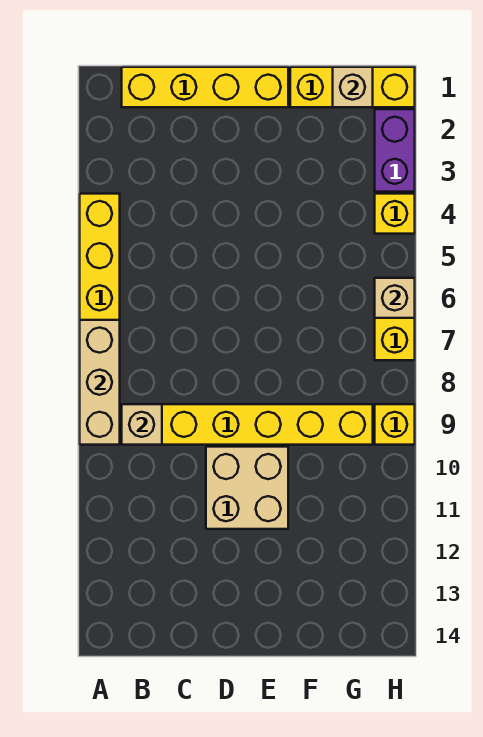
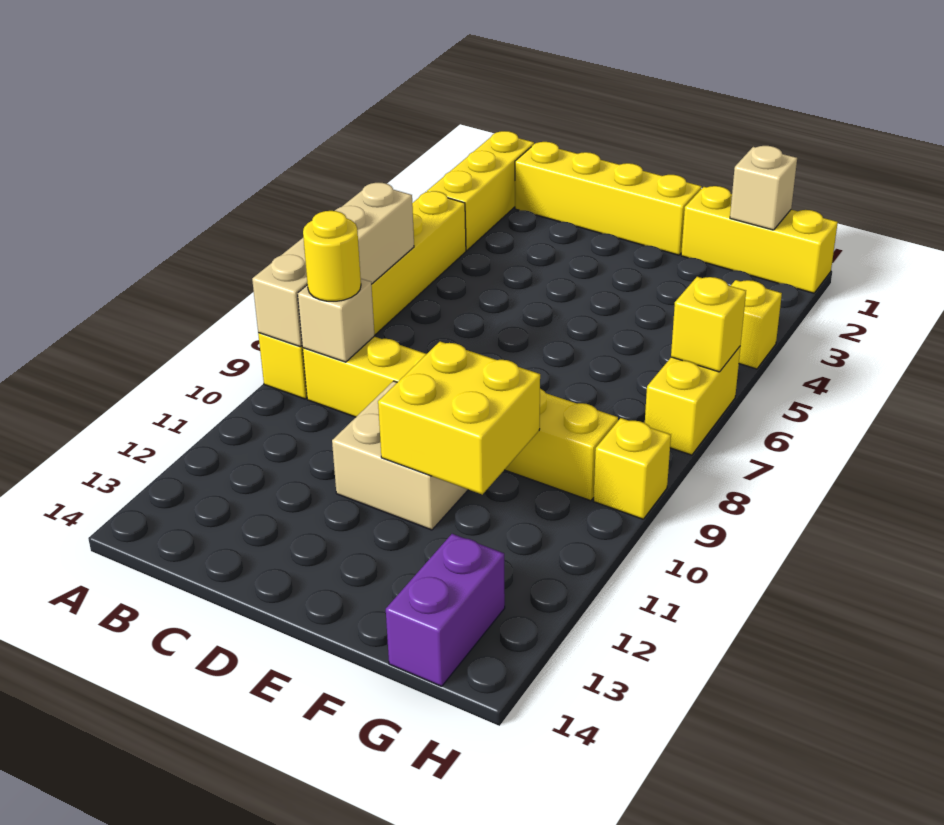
none -> yellow brick A1:A3 level 1
tan brick A7:A9 level 2 -> tan brick A6:A9 level 2
none -> yellow round brick B9 level 3
none -> yellow brick E10:F11 level 2
purple brick H2:H3 level 1 -> purple brick G13:G14 level 1
tan brick H6 level 2 -> yellow brick H6 level 2

